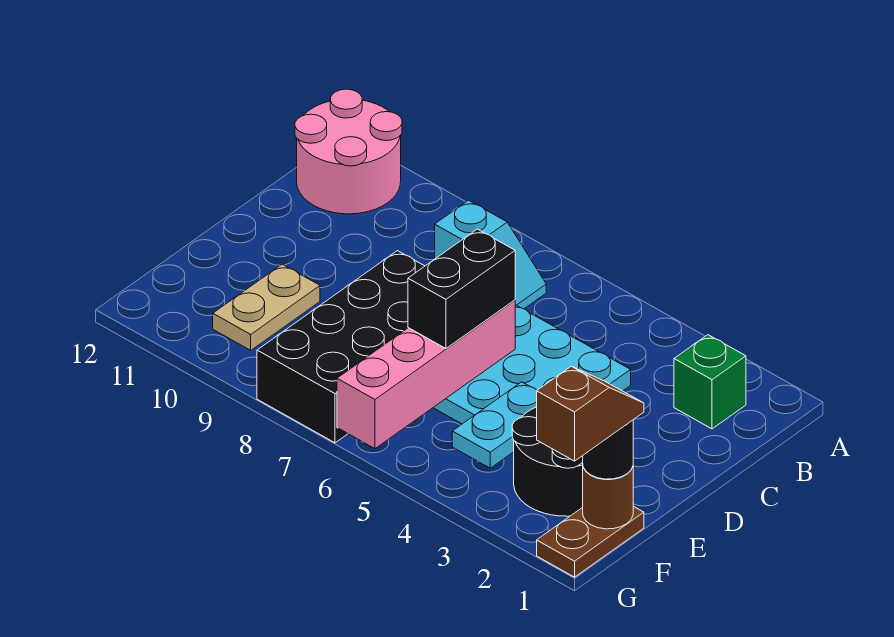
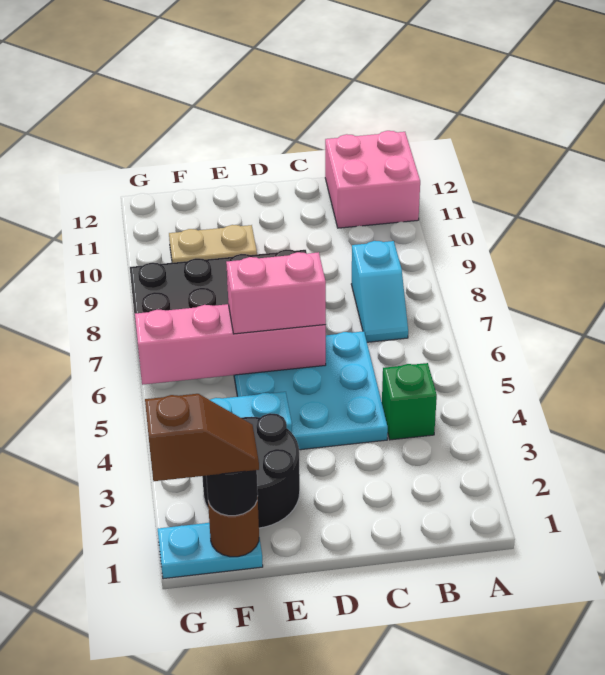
pink round brick A11:B12 level 1 -> pink brick A11:B12 level 1
green brick B2 level 1 -> green brick B4 level 1
black brick D6:E6 level 3 -> pink brick D6:E6 level 3
brown plate F1:G1 level 1 -> cyan plate F1:G1 level 1

